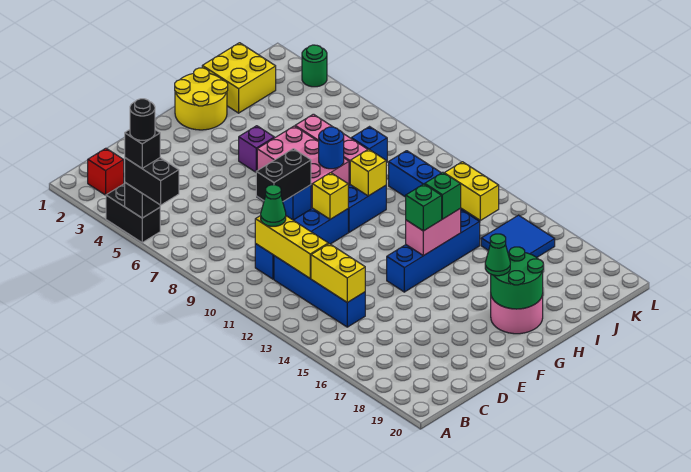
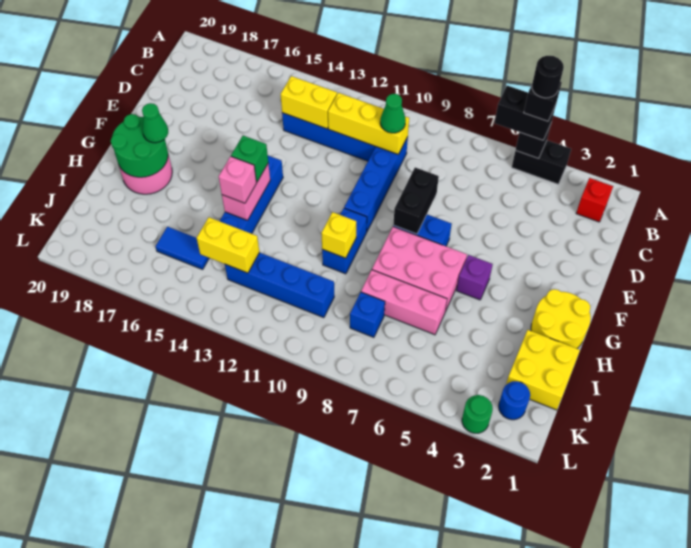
yellow brick F10 level 2 -> none
blue round brick H8 level 2 -> blue round brick K2 level 1
green brick H14 level 3 -> pink brick H14 level 3
blue tile J15:K16 level 1 -> blue tile J15:J16 level 1

